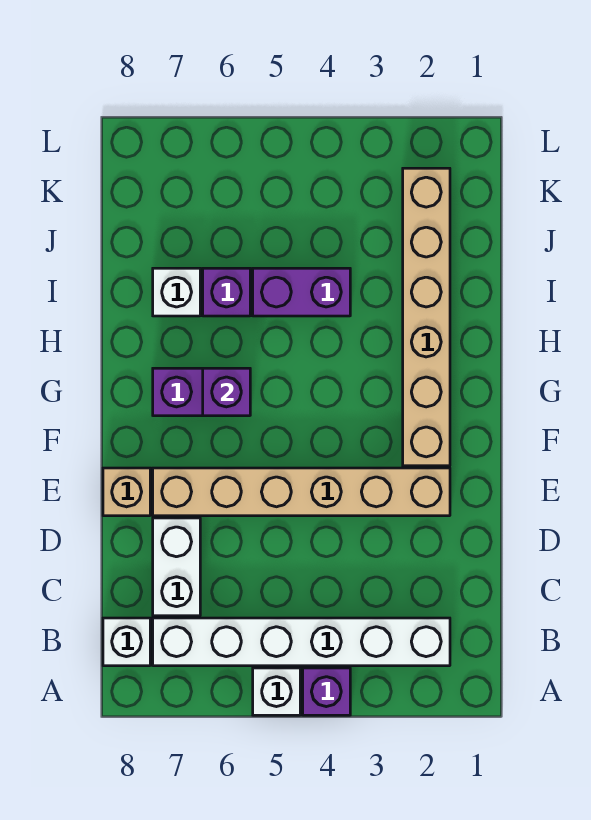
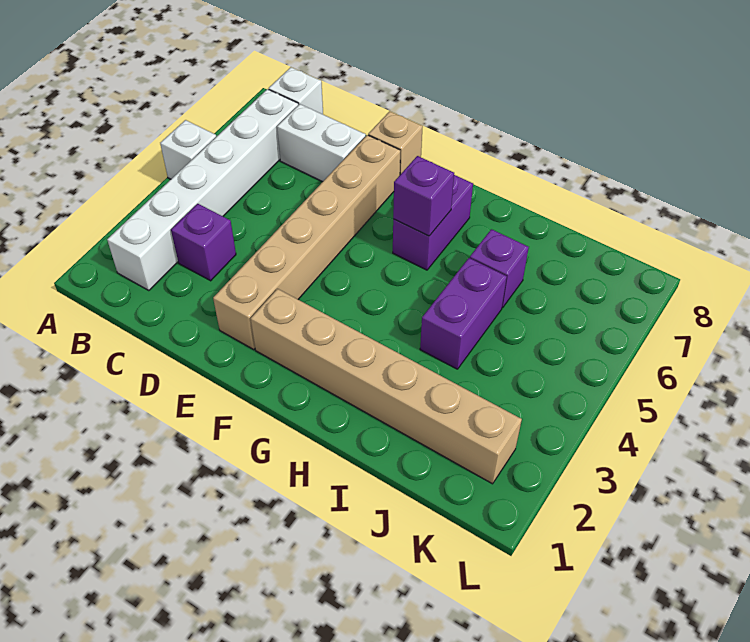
purple brick A4 level 1 -> purple brick C3 level 1
white brick I7 level 1 -> none

